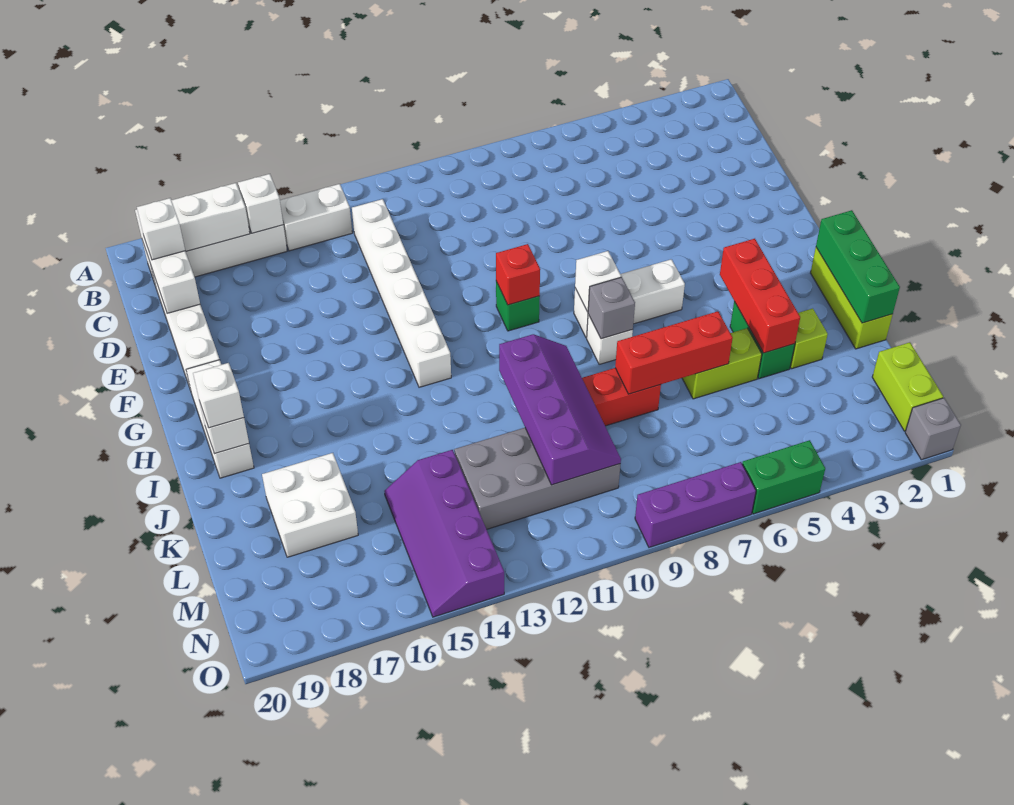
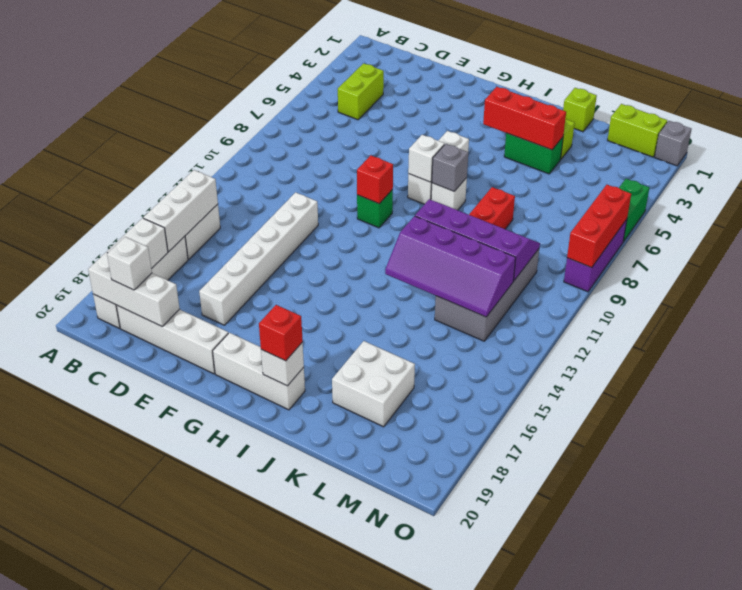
white brick B16 level 2 -> white brick B14:B16 level 2
white brick C13:H13 level 1 -> white brick E12:E17 level 1
lime brick I1:K1 level 1 -> lime brick K1 level 1
green brick I1:K1 level 2 -> none
white brick I19 level 3 -> red brick I19 level 3
lime brick K5:K6 level 1 -> lime brick C4:C5 level 1
red brick K6:K8 level 2 -> red brick O7:O9 level 2
purple slope L14:O15 level 1 top 14 -> purple slope J12:M13 level 2 top 12

